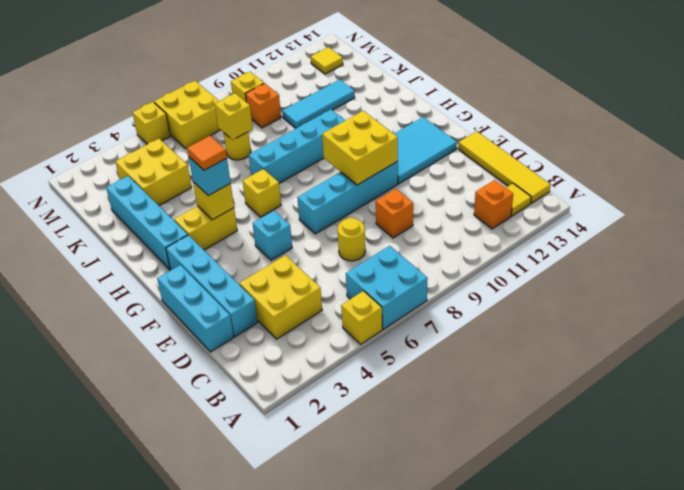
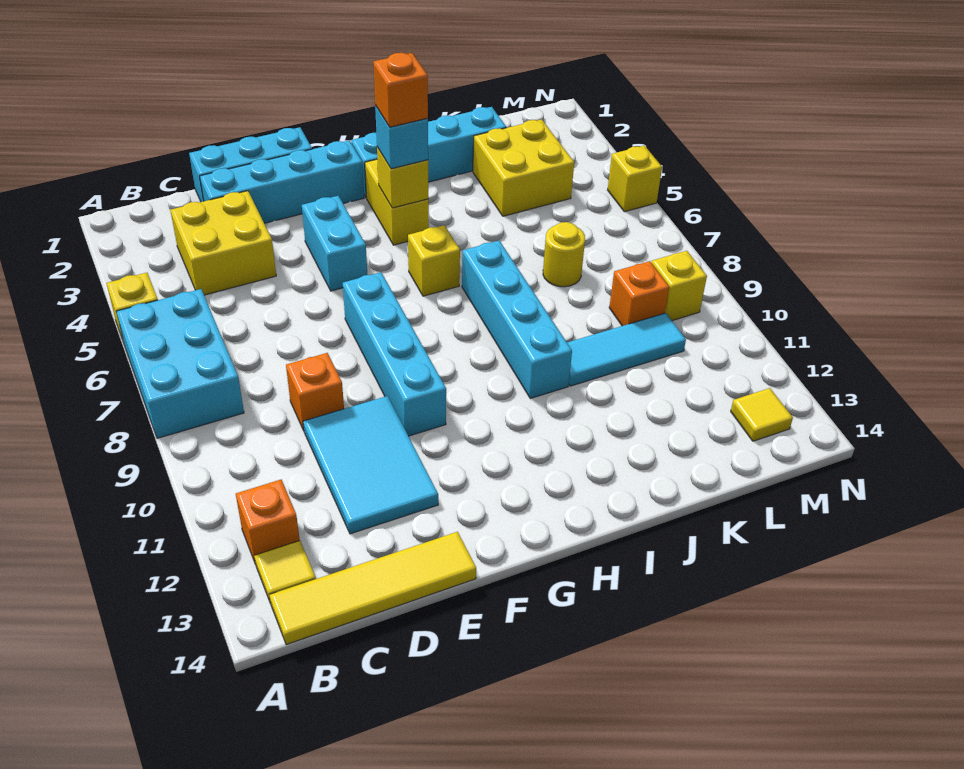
cyan brick A6:B7 level 1 -> cyan brick A6:B8 level 1
yellow round brick D7 level 1 -> none
cyan brick F5 level 1 -> cyan brick F4:F5 level 1
yellow brick F9:G10 level 2 -> none
cyan tile F11:G13 level 1 -> cyan tile D10:E12 level 1
orange tile H4 level 4 -> orange brick H4 level 4
yellow brick K7 level 2 -> none
cyan tile K10:K12 level 1 -> cyan tile J10:L10 level 1
yellow brick M6:N7 level 1 -> none

